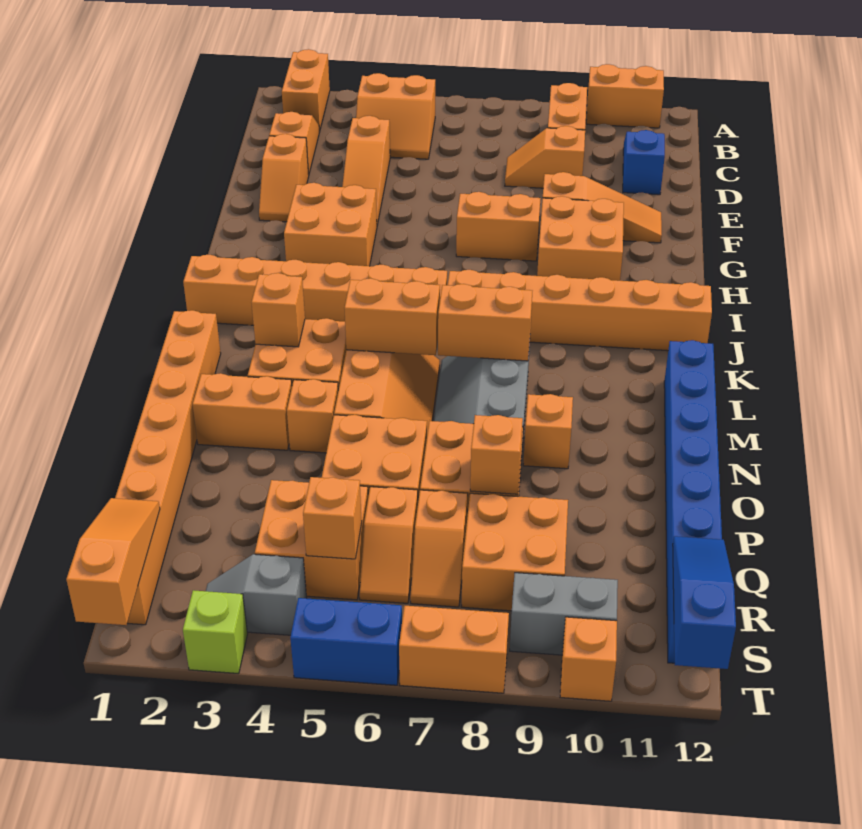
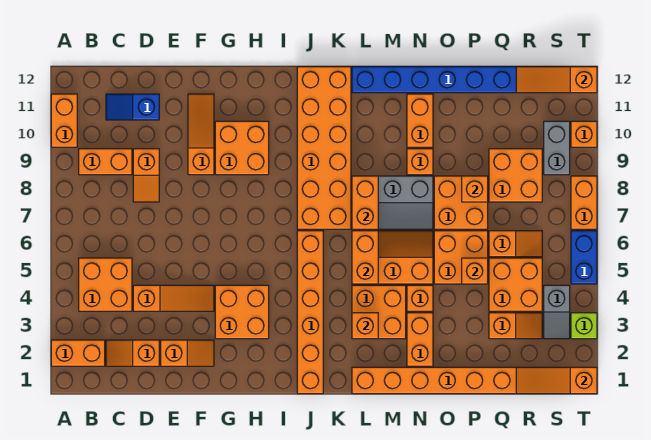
orange slope B4:C5 level 1 top B -> orange brick B4:C5 level 1
orange brick G7:G8 level 1 -> orange brick N10:N11 level 1
orange brick J7:J12 level 1 -> orange brick J7:K12 level 1
orange slope Q7:R7 level 1 top Q -> orange slope Q3:R3 level 1 top Q
orange brick R5 level 2 -> orange brick P5 level 2
blue slope R12:T12 level 2 top T -> orange slope R12:T12 level 2 top T

